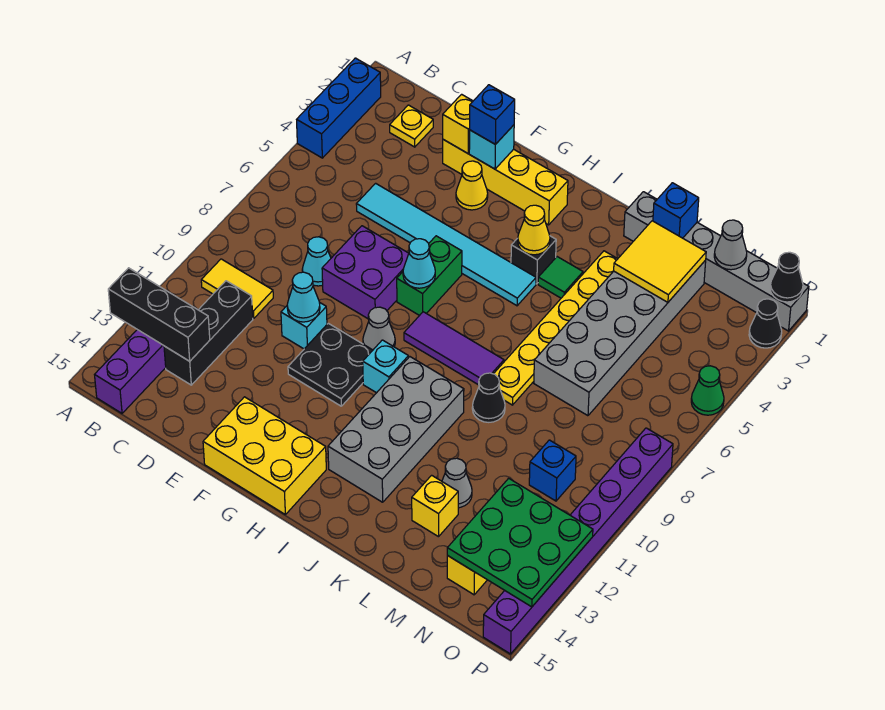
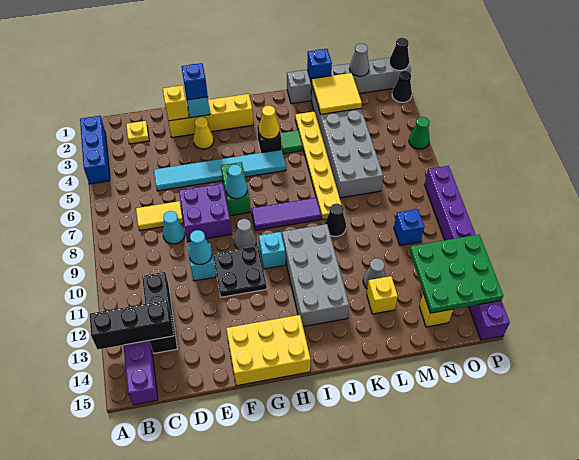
yellow tile B10:C10 level 1 -> yellow tile C7:D7 level 1

